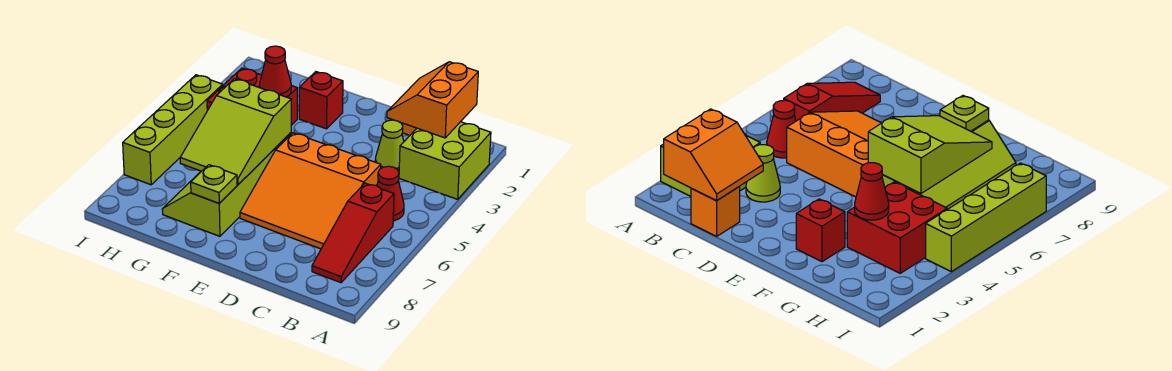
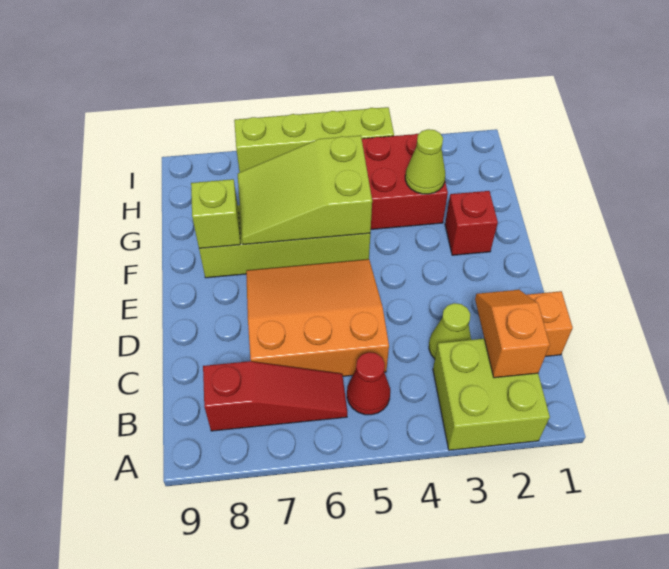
orange slope B1:C2 level 2 top B -> orange slope B2:C2 level 2 top B
red slope B6:B8 level 1 top 6 -> red slope B6:B8 level 1 top 8
orange slope C5:E7 level 1 top 5 -> orange slope C5:E7 level 1 top C
lime plate F8 level 2 -> lime brick F8 level 2
red cone G3 level 2 -> lime cone G3 level 2

